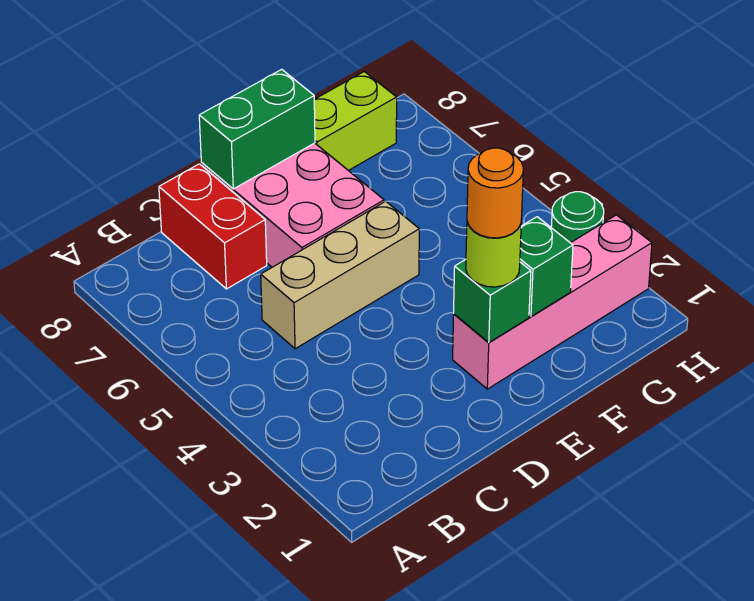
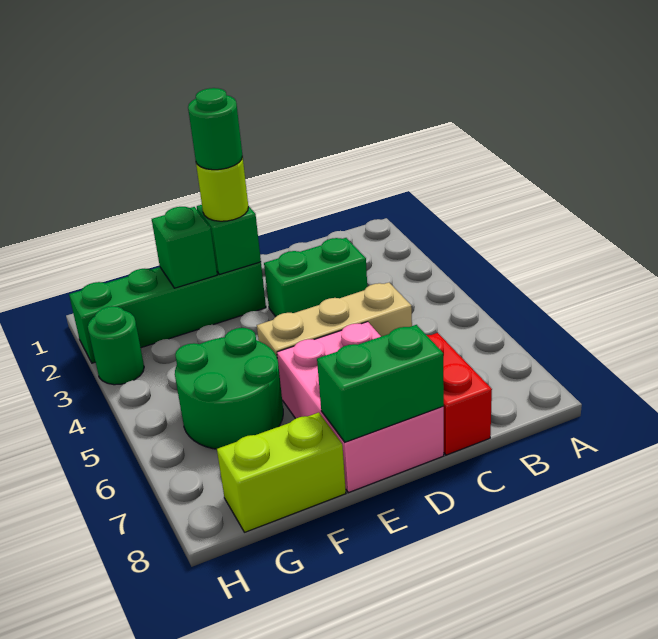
none -> green brick C3:D3 level 1
pink brick E2:H2 level 1 -> green brick E2:H2 level 1
orange round brick E2 level 4 -> green round brick E2 level 4
none -> green round brick F5:G6 level 1

